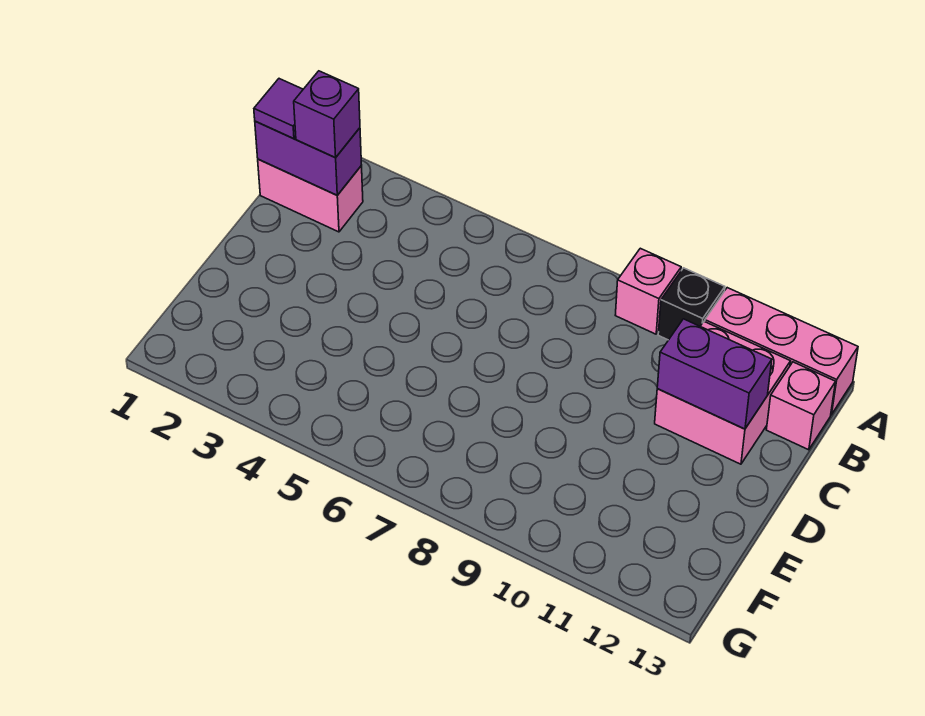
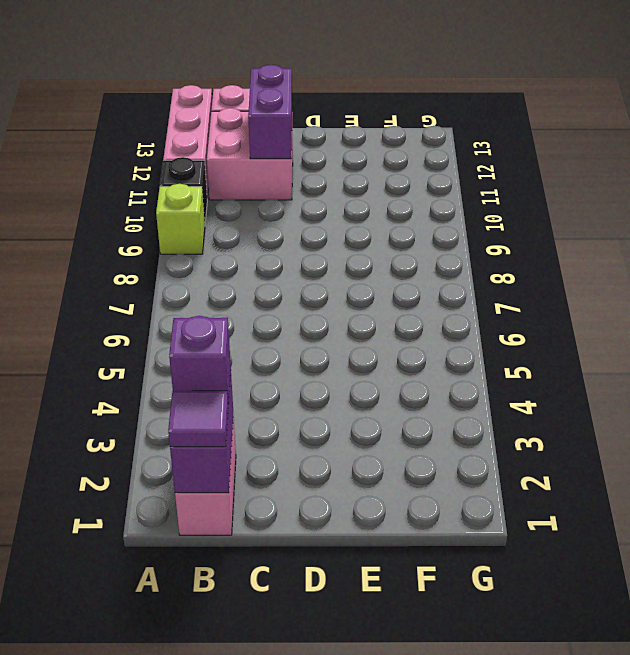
pink brick A9 level 1 -> lime brick A9 level 1

